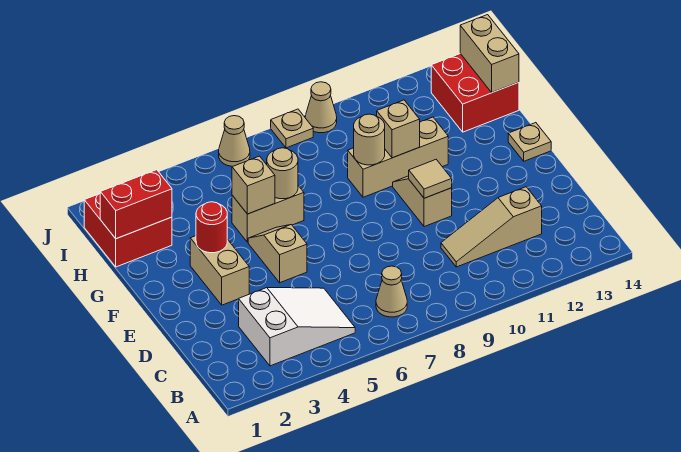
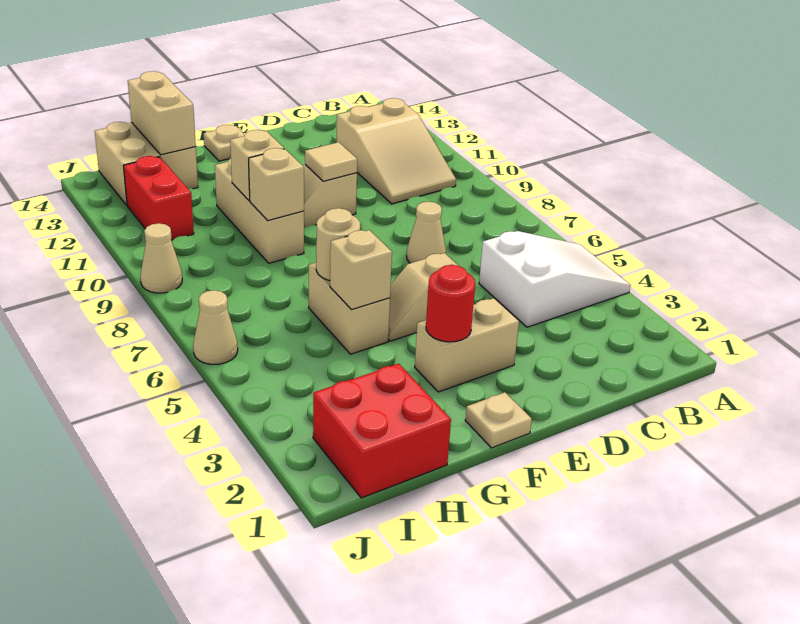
white slope B3:C5 level 1 top 3 -> white slope A4:C5 level 1 top C
tan cone B7 level 1 -> tan cone D7 level 1
tan slope C10:C12 level 1 top 12 -> tan slope B10:C12 level 1 top 12
tan round brick G9 level 2 -> tan brick G9 level 2
red brick H1:H2 level 2 -> red brick I11:I12 level 1
red brick H13:I14 level 1 -> tan brick H13:I14 level 1
tan brick H14:I14 level 2 -> tan brick H13:H14 level 2
tan plate J8 level 1 -> tan plate F1 level 1

